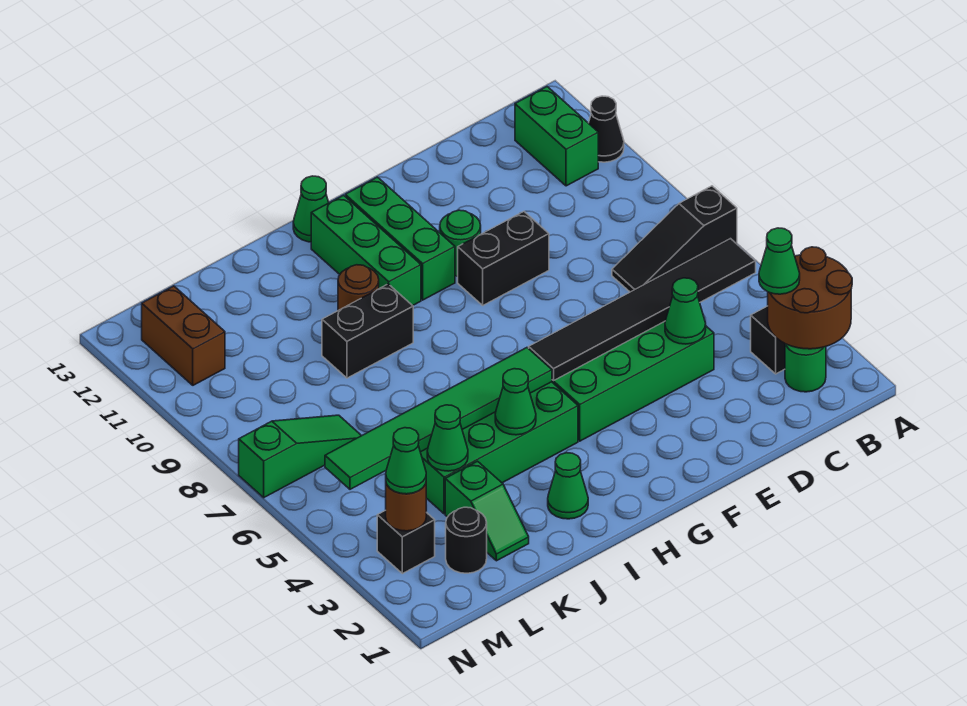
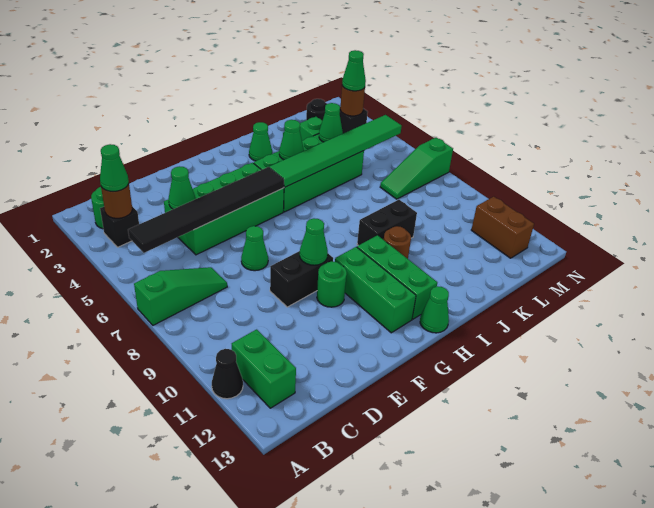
brown round brick A2:B3 level 2 -> brown round brick B3 level 2
black slope A7:C7 level 1 top A -> green slope A7:C7 level 1 top A
none -> green cone E7 level 1
none -> green cone F9 level 2

